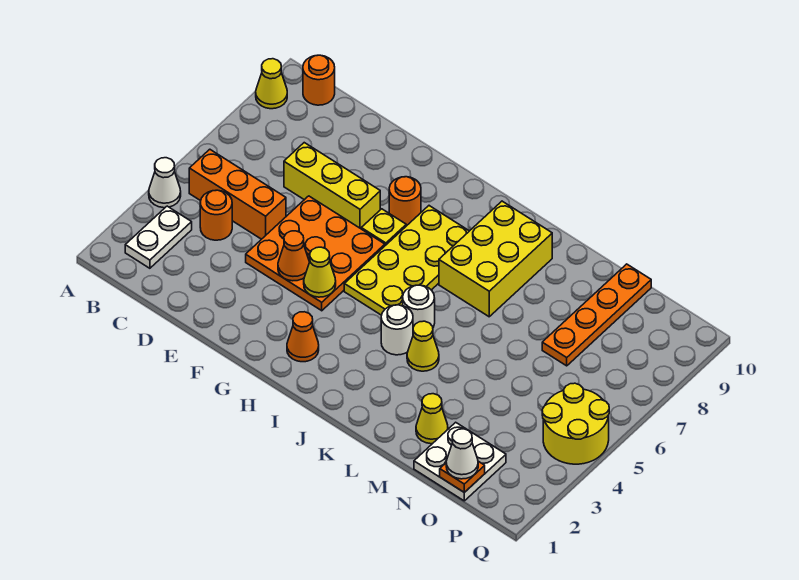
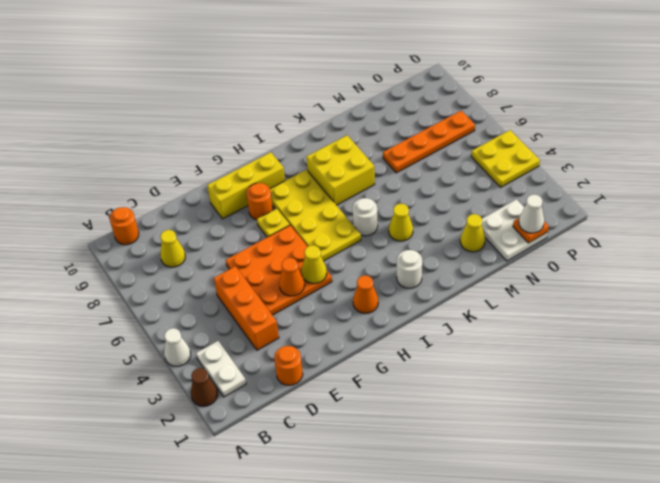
none -> brown cone A2 level 1
yellow cone A9 level 1 -> yellow cone C8 level 1
orange brick B5:D5 level 1 -> orange brick D3:D5 level 1
orange round brick C4 level 1 -> orange round brick D1 level 1
yellow brick D7:F7 level 1 -> yellow brick F9:H9 level 1
white round brick J4 level 1 -> white round brick J2 level 1
yellow brick J7:K9 level 1 -> yellow brick J7:K8 level 1
orange plate N7:N10 level 1 -> orange plate M7:P7 level 1
yellow round brick P4:Q5 level 1 -> yellow plate P4:Q5 level 1

